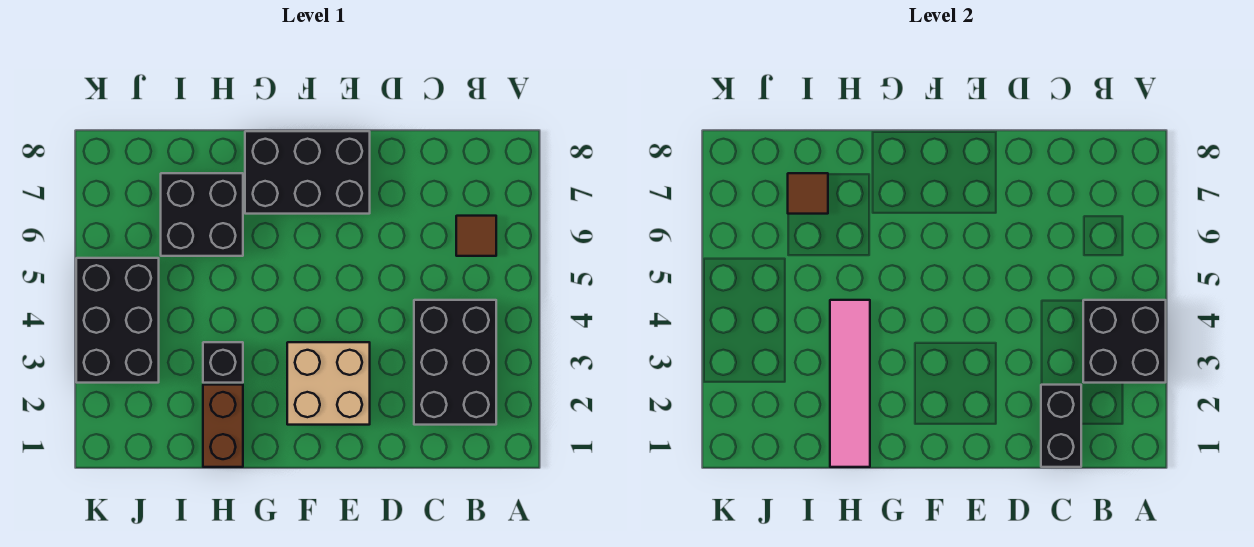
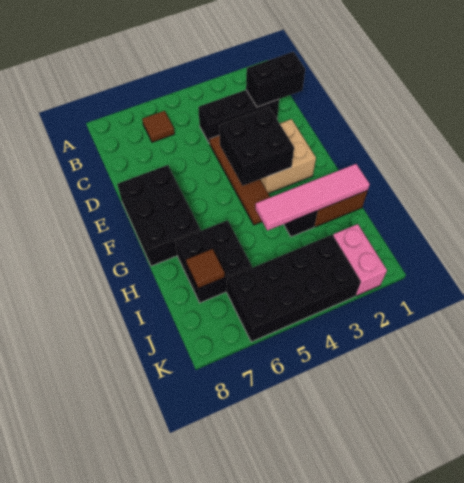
black brick A3:B4 level 2 -> black brick E3:F4 level 2
black brick B2:C4 level 1 -> black brick C2:C4 level 1
none -> brown tile D4:G4 level 1
none -> pink brick J2:K2 level 1
black brick J3:K5 level 1 -> black brick J3:K6 level 1

